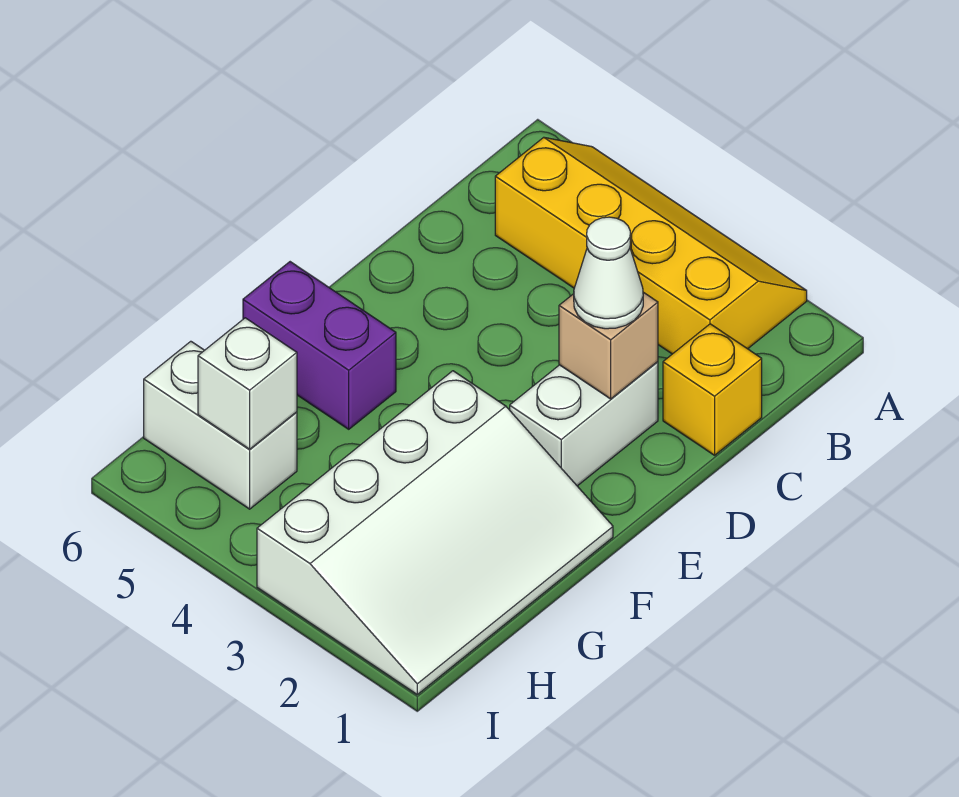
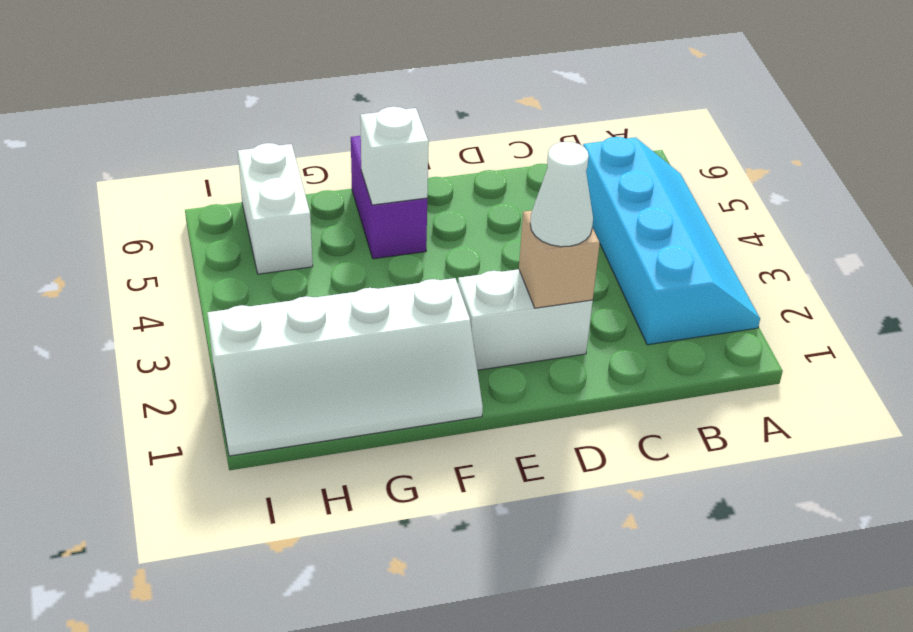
yellow slope A2:B5 level 1 top B -> cyan slope A2:B5 level 1 top B
yellow brick C1 level 1 -> none
white slope F1:I3 level 1 top 3 -> white slope F1:I2 level 1 top 2
white brick H5 level 2 -> white brick F5 level 2

